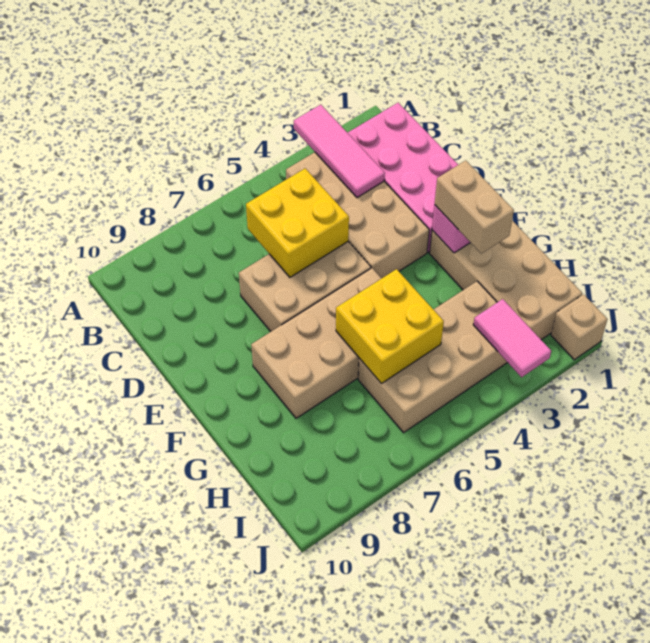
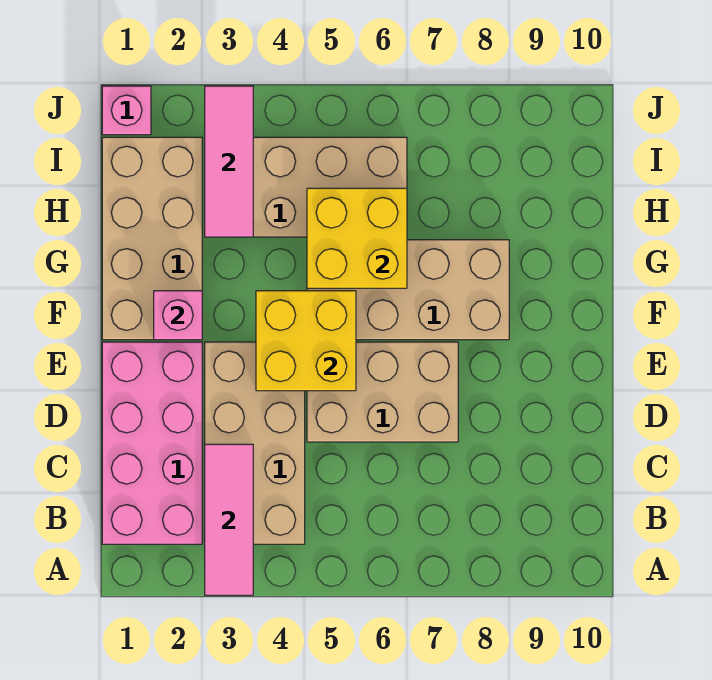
yellow brick C5:D6 level 2 -> yellow brick E4:F5 level 2
tan brick F2:G2 level 3 -> none
pink tile I3:J3 level 2 -> pink tile H3:J3 level 2
tan brick J1 level 1 -> pink brick J1 level 1

